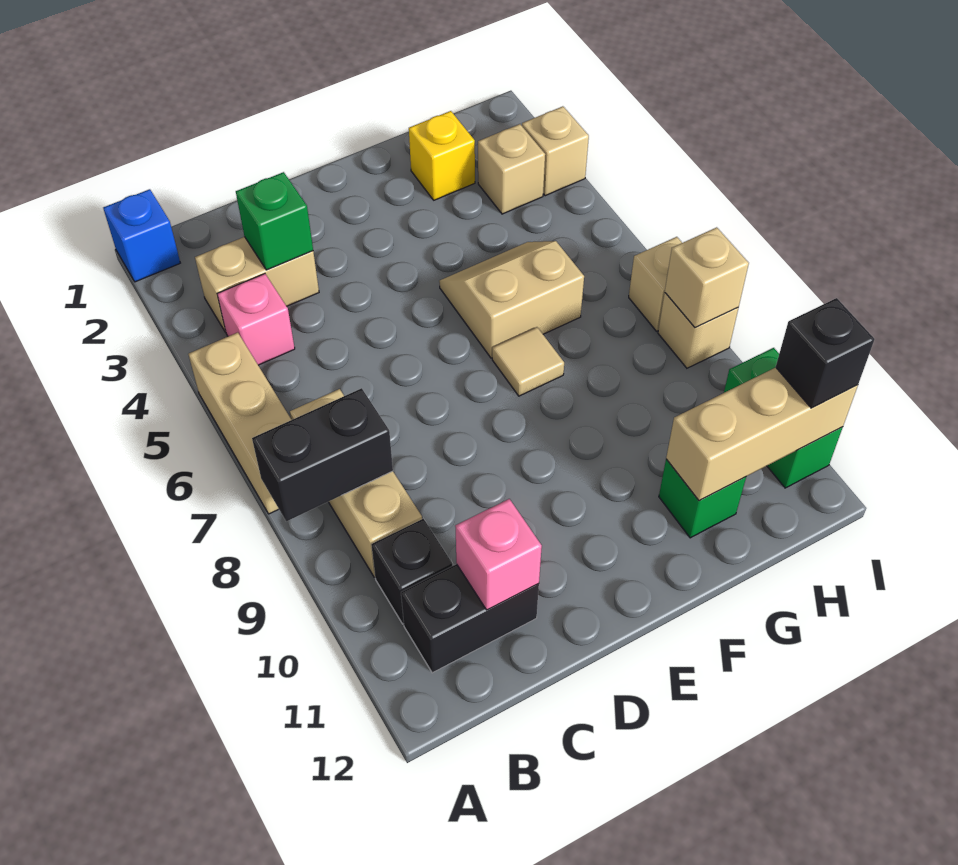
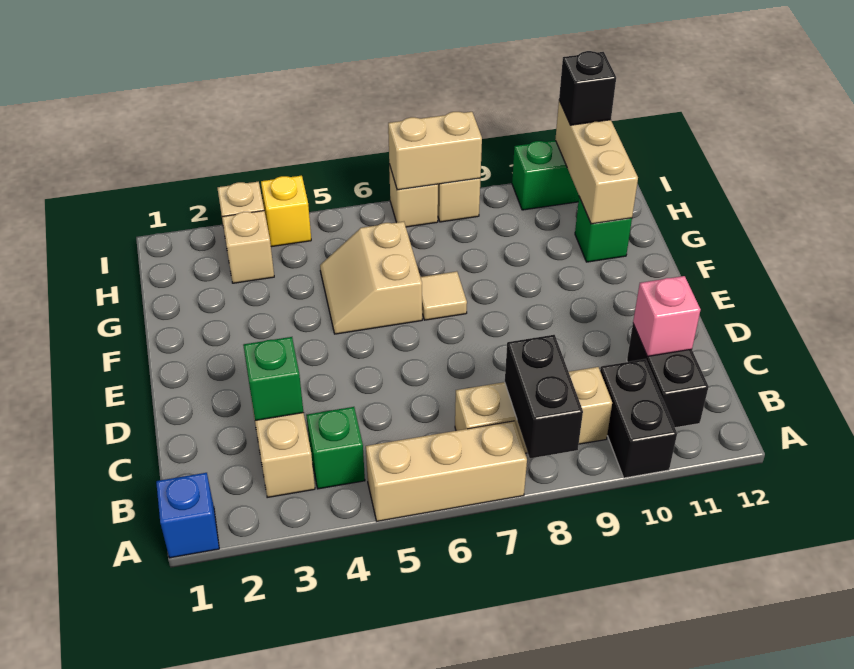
pink brick B4 level 1 -> green brick B4 level 1
black brick B10 level 1 -> black brick A10:B10 level 1
yellow brick G2 level 1 -> yellow brick I4 level 1
tan brick I8 level 2 -> tan brick I7:I8 level 2

